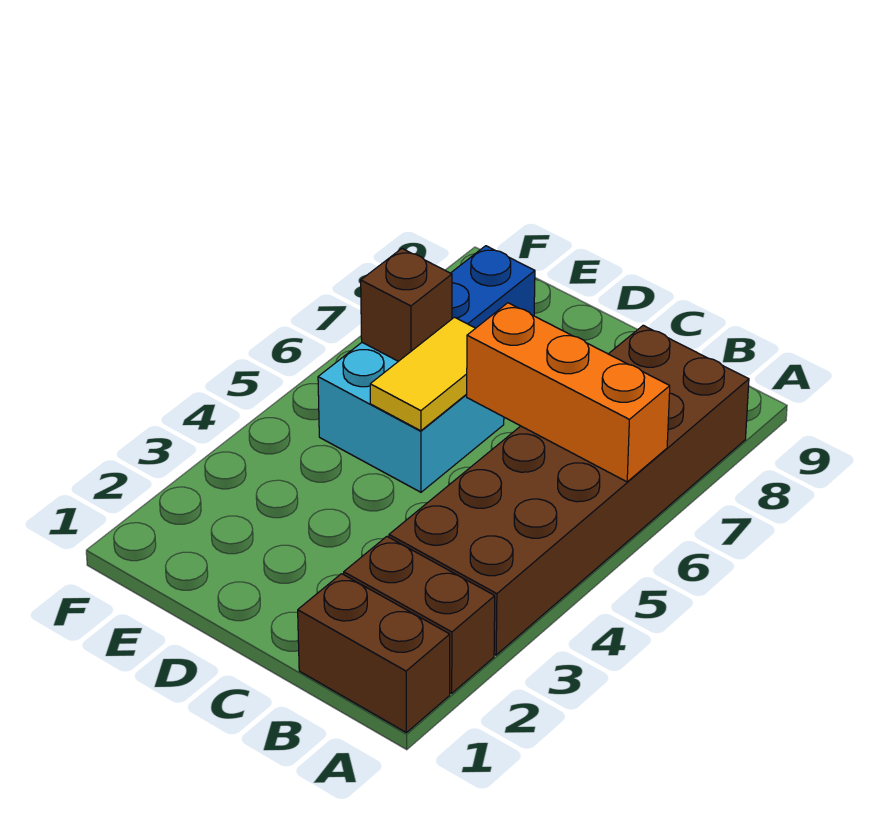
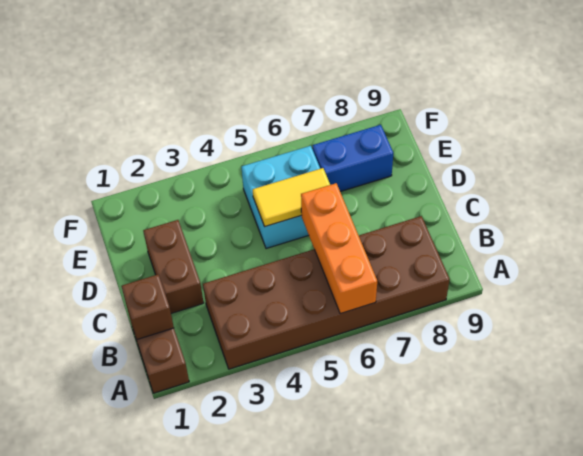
brown brick A2:B2 level 1 -> brown brick C2:D2 level 1
brown brick E6 level 2 -> brown brick B1 level 2

